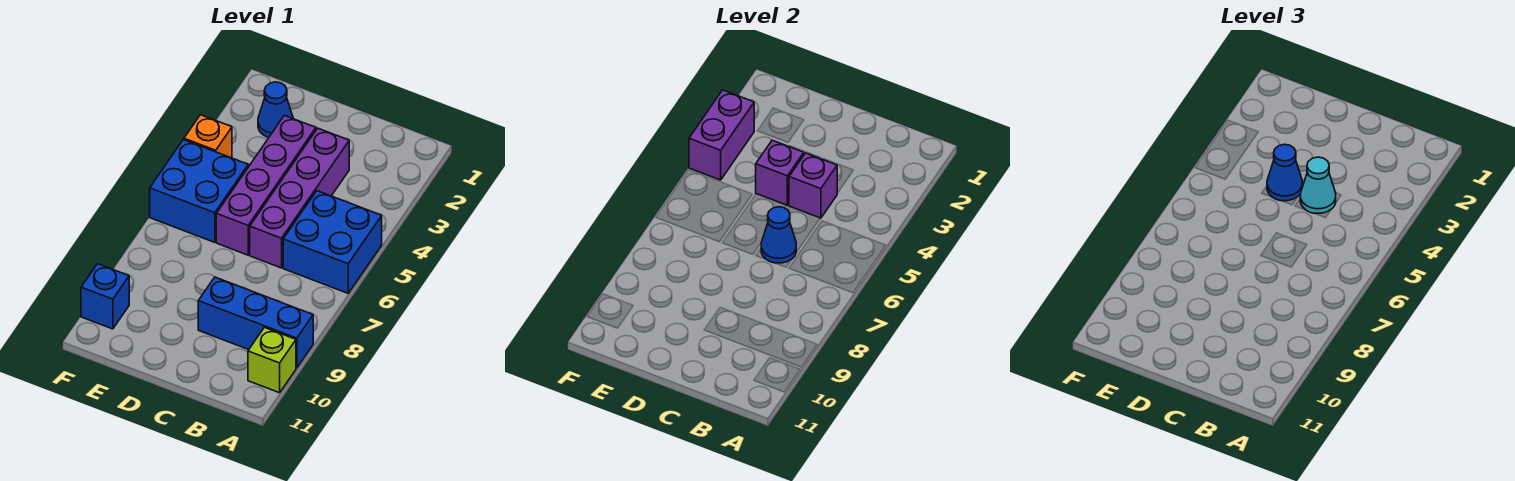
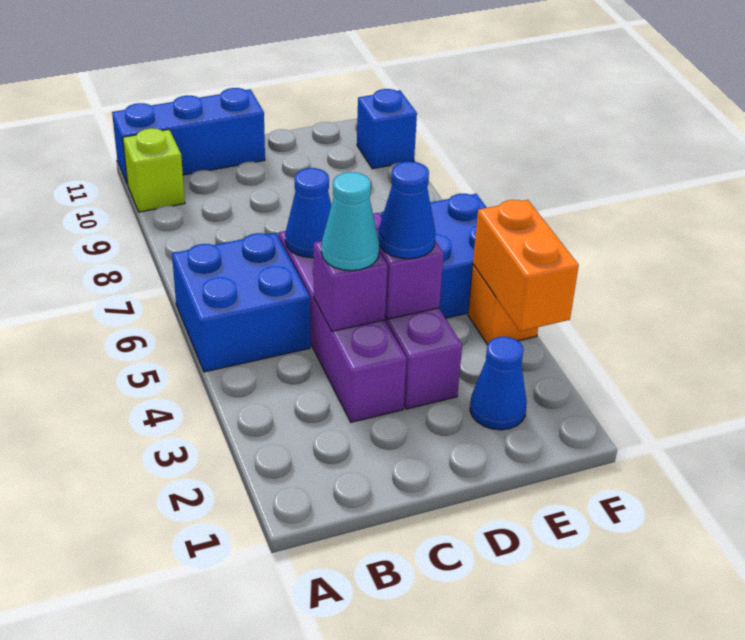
blue brick A9:C9 level 1 -> blue brick A11:C11 level 1
purple brick F3:F4 level 2 -> orange brick F3:F4 level 2

